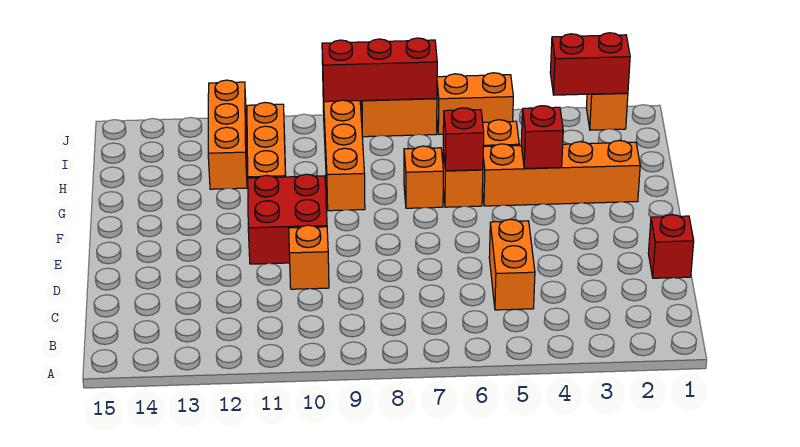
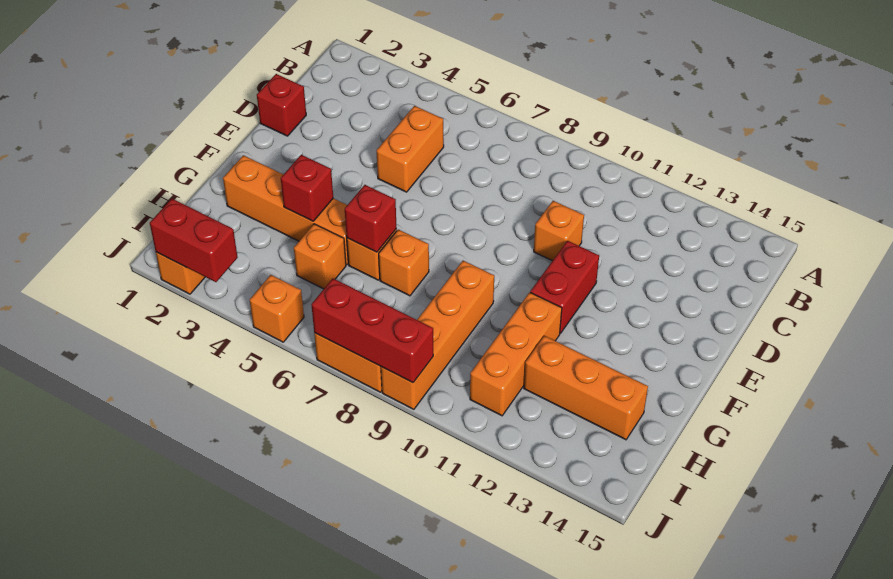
red brick E10:F11 level 1 -> red brick E11:F11 level 1
orange brick H12:J12 level 1 -> orange brick H12:H14 level 1
orange brick J5:J6 level 1 -> orange brick J5 level 1

